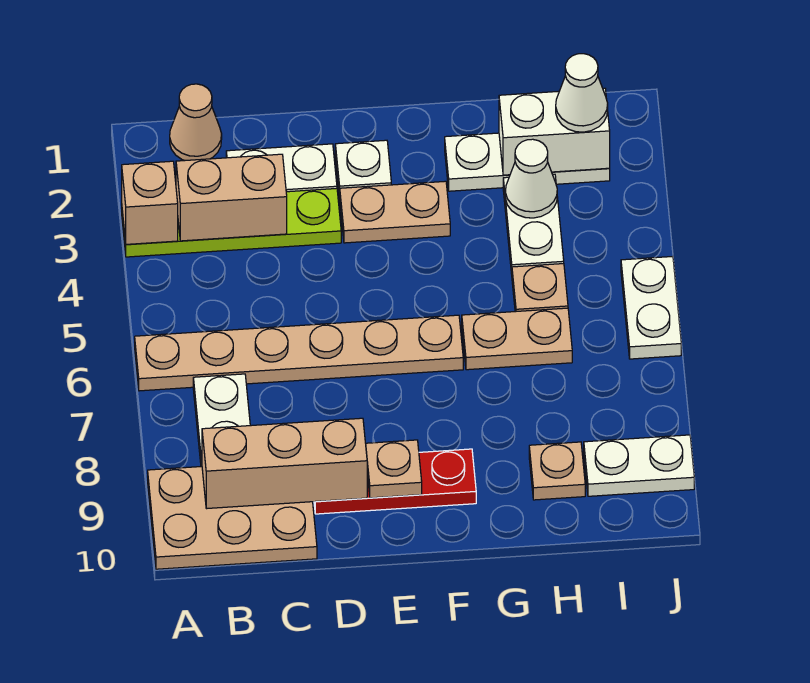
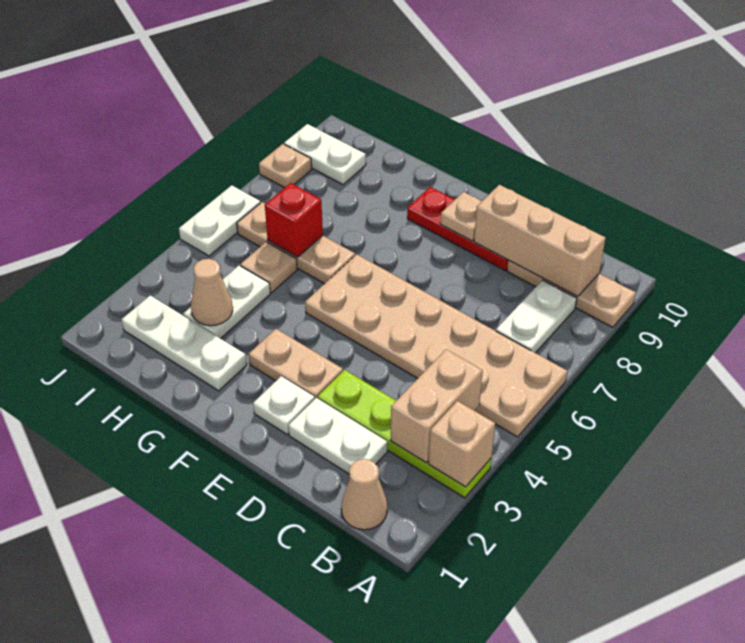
tan plate A6:F6 level 1 -> tan plate A5:F6 level 1
tan plate A9:C10 level 1 -> tan plate A9:C9 level 1
tan brick B3:C3 level 2 -> tan brick B3:B4 level 2
tan plate G6:H6 level 1 -> tan plate G6:I6 level 1
white brick H2:I2 level 2 -> none
white cone H3 level 2 -> tan cone H3 level 2
none -> red brick H6 level 2
tan plate H9 level 1 -> tan plate J8 level 1
white cone I2 level 3 -> none

